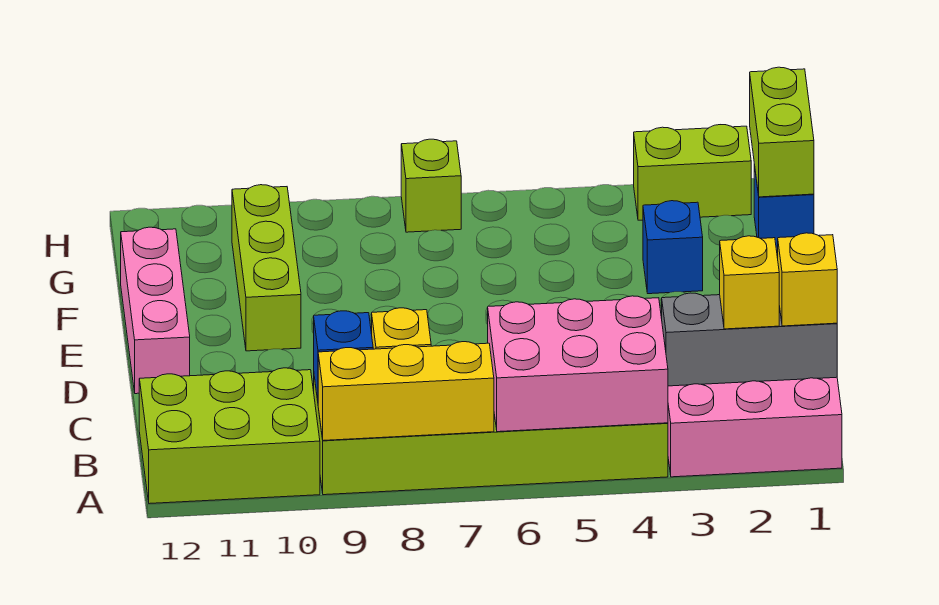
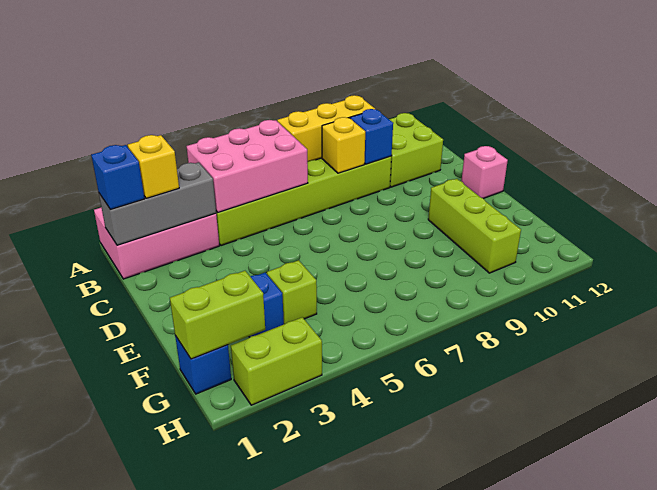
lime brick A10:B12 level 1 -> lime brick A10:B11 level 1
yellow brick B1 level 3 -> blue brick B1 level 3
pink brick D12:F12 level 1 -> pink brick D12 level 1
lime brick G1:H1 level 2 -> lime brick G1:G2 level 2
lime brick H7 level 1 -> lime brick F4 level 1

